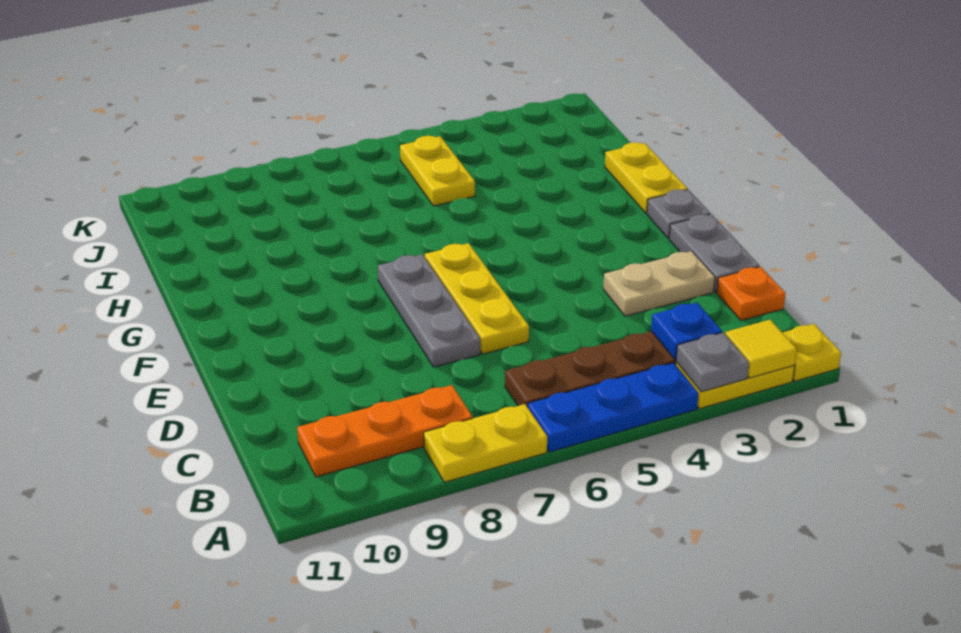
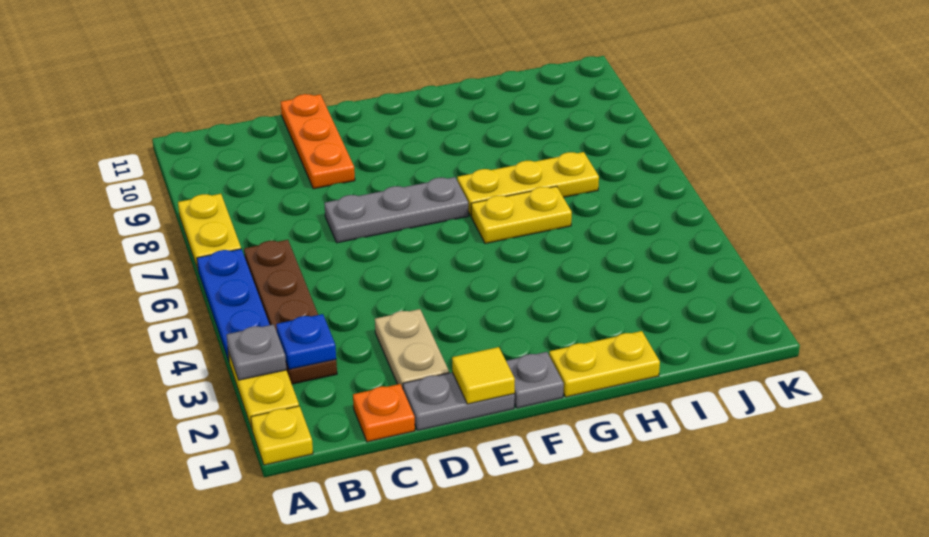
yellow tile A2 level 2 -> yellow tile E1 level 2
orange plate B8:B10 level 1 -> orange plate D9:D11 level 1
yellow plate D6:F6 level 1 -> yellow plate G7:I7 level 1
yellow plate I5:J5 level 1 -> yellow plate G6:H6 level 1

